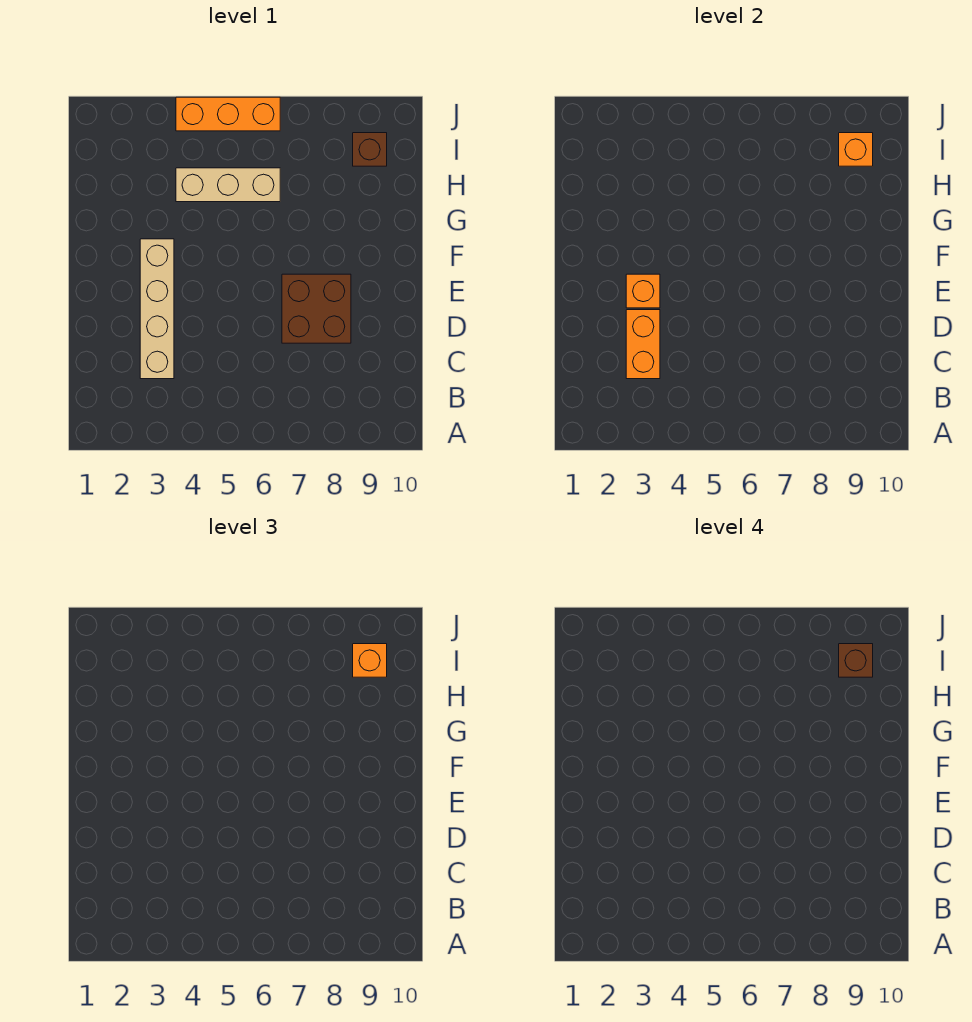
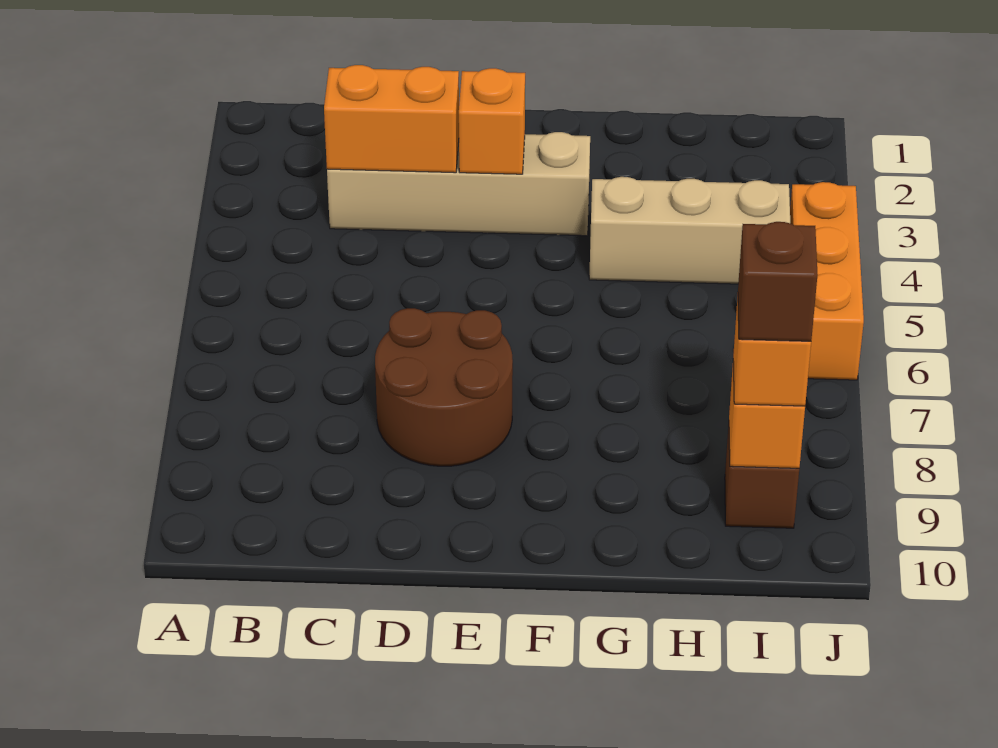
brown brick D7:E8 level 1 -> brown round brick D7:E8 level 1
tan brick H4:H6 level 1 -> tan brick G4:I4 level 1

